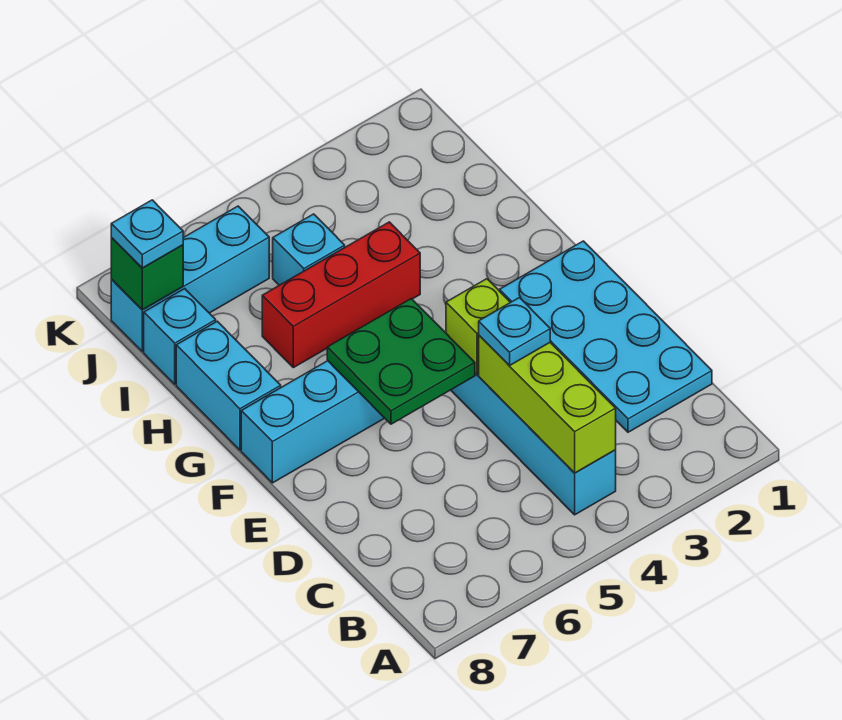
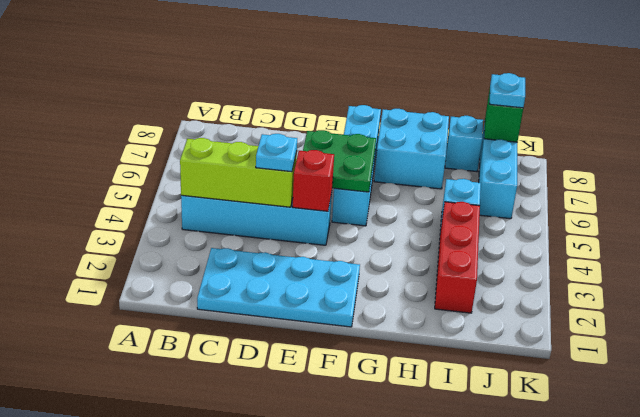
lime brick E4 level 2 -> red brick E4 level 2
cyan brick G8:H8 level 1 -> cyan brick G7:H8 level 1
red brick H4:H6 level 1 -> red brick I2:I4 level 1

